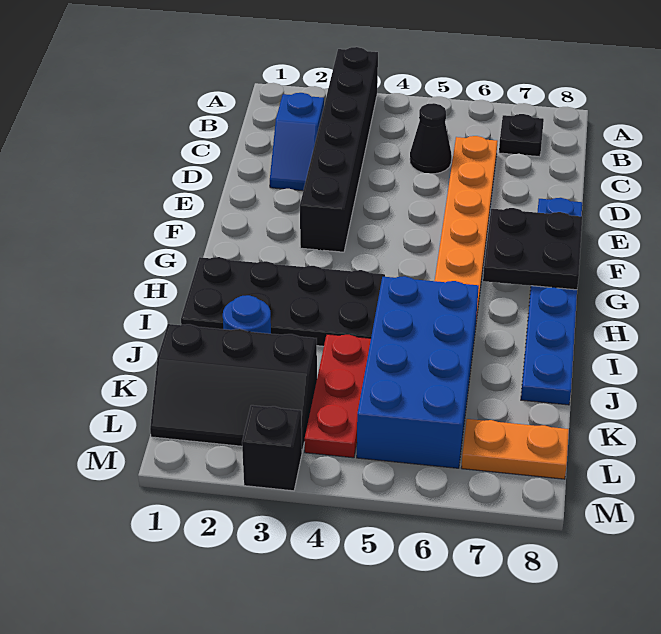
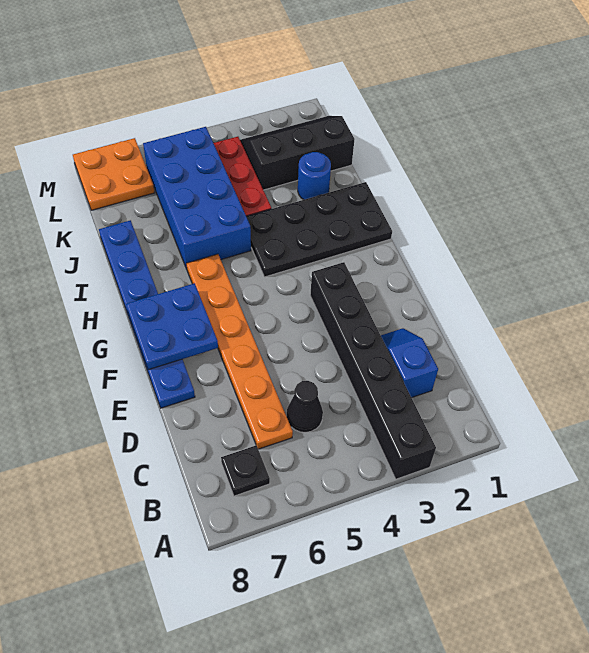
black plate F7:G8 level 2 -> blue plate F7:G8 level 2
orange plate L7:L8 level 1 -> orange plate L7:M8 level 1
black brick M3 level 1 -> none

